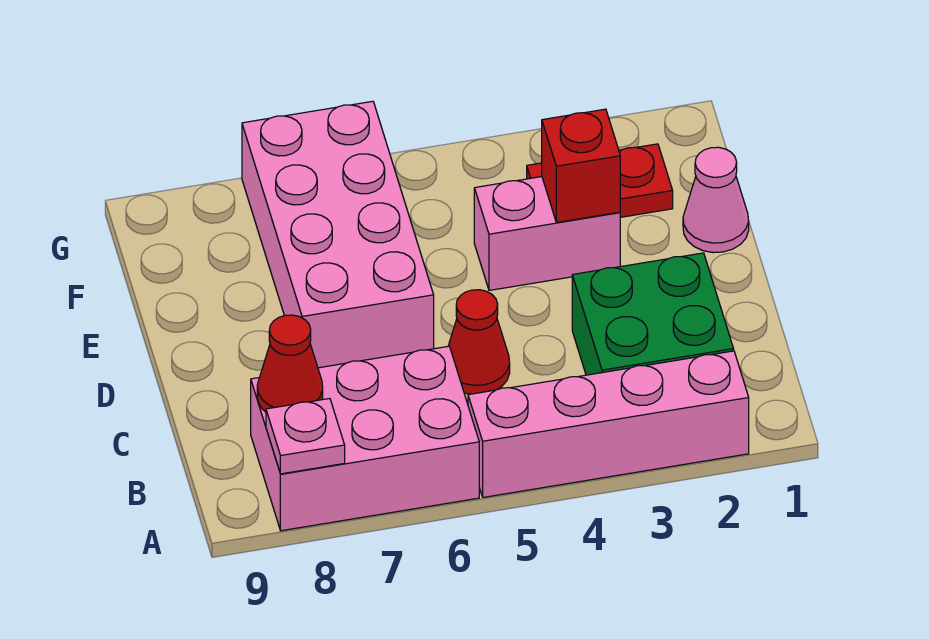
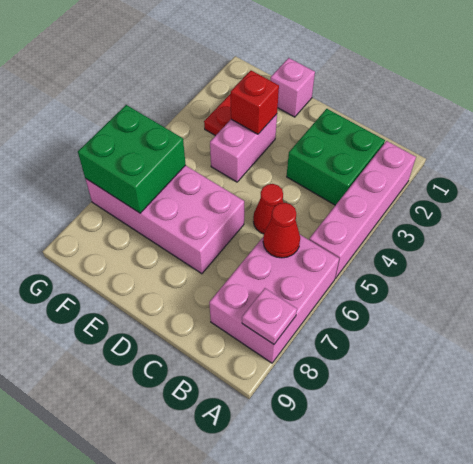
red cone B8 level 2 -> red cone B6 level 2
pink cone E1 level 1 -> pink brick E1 level 1
none -> green brick F6:G7 level 2

